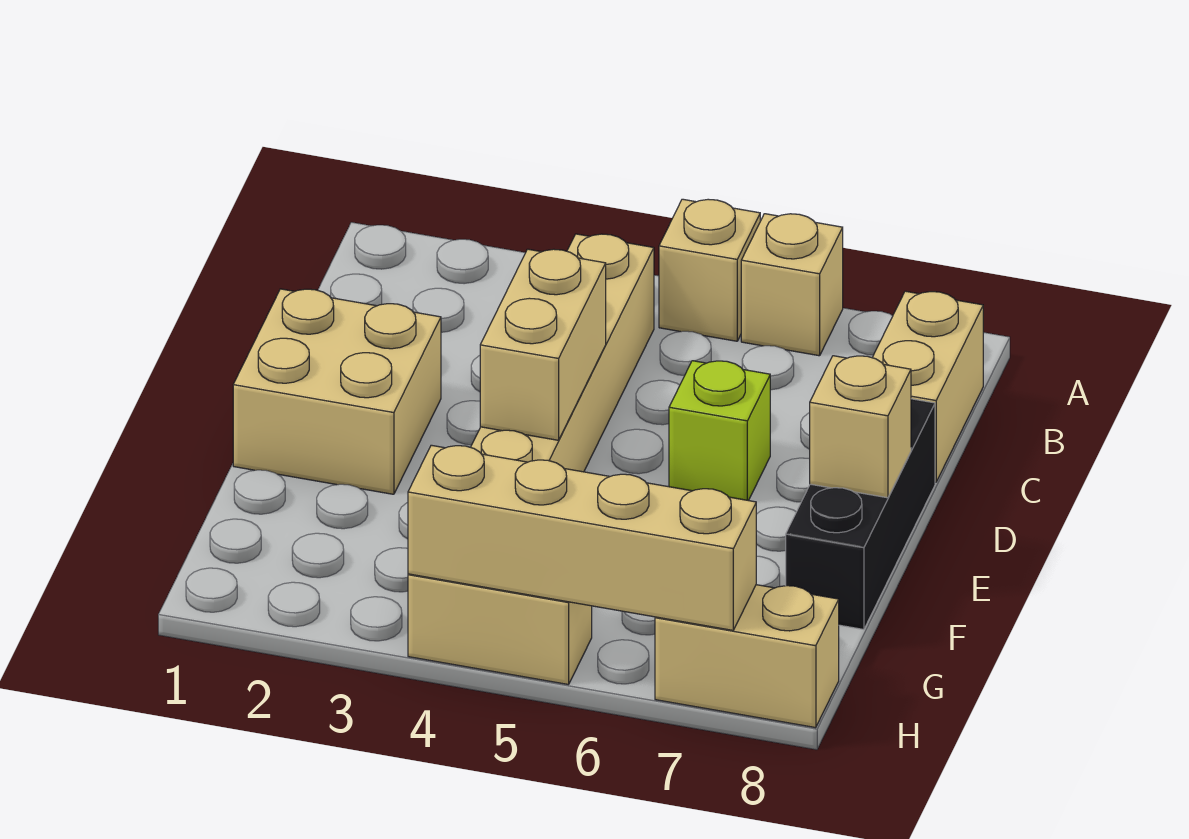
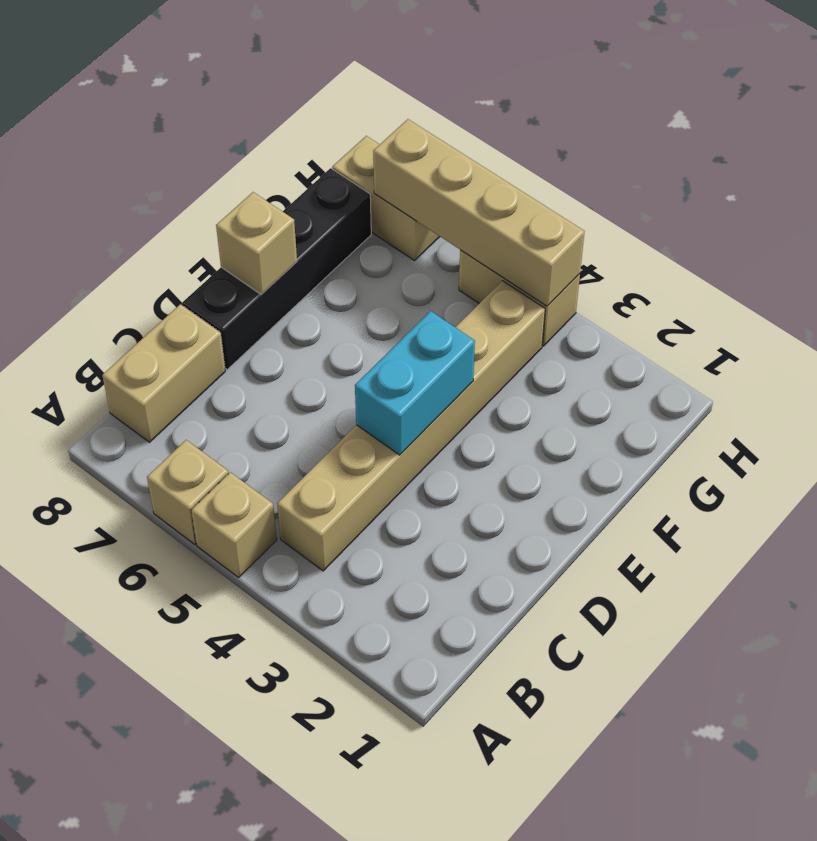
tan brick D1:E2 level 1 -> none
tan brick D4:E4 level 2 -> cyan brick D4:E4 level 2
lime brick D6 level 1 -> none
black brick D8:F8 level 1 -> black brick D8:G8 level 1

